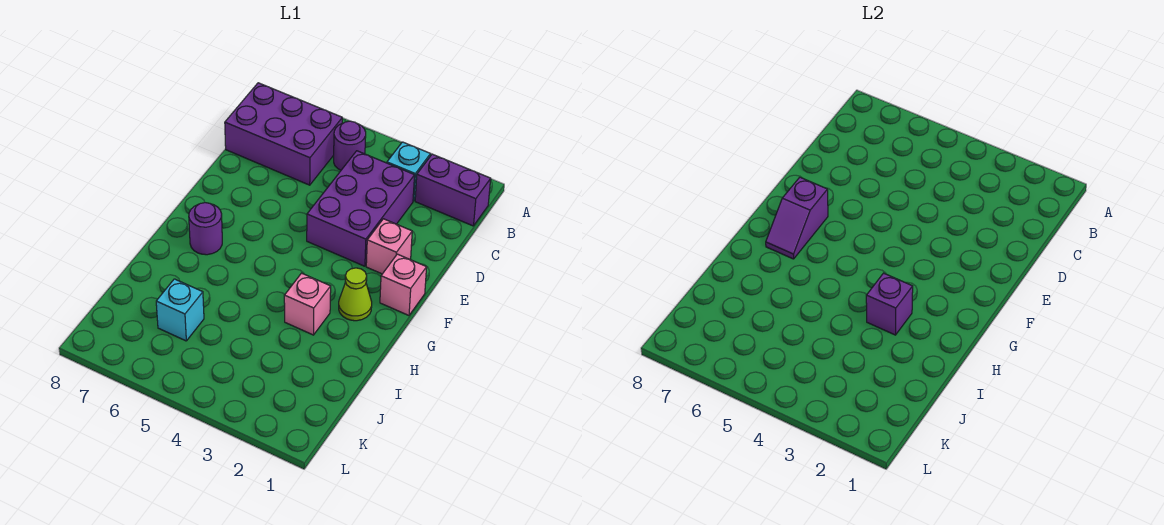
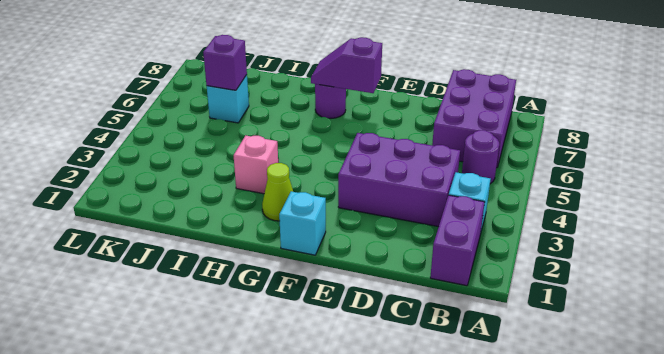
pink brick E2 level 1 -> none
pink brick F1 level 1 -> cyan brick F1 level 1
purple brick H3 level 2 -> purple brick J6 level 2

